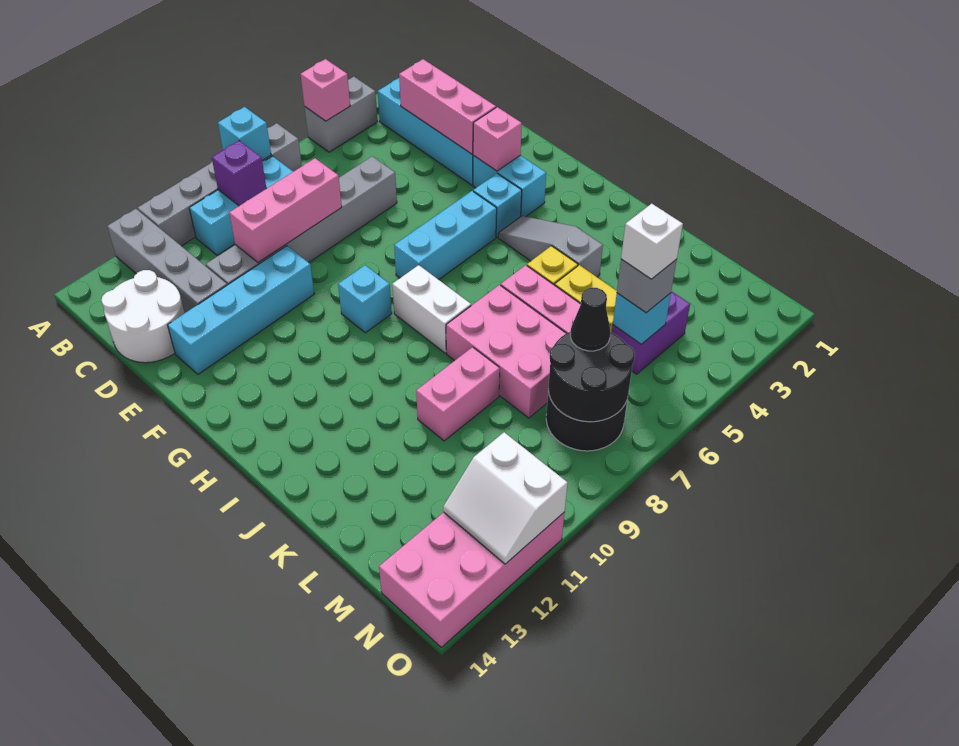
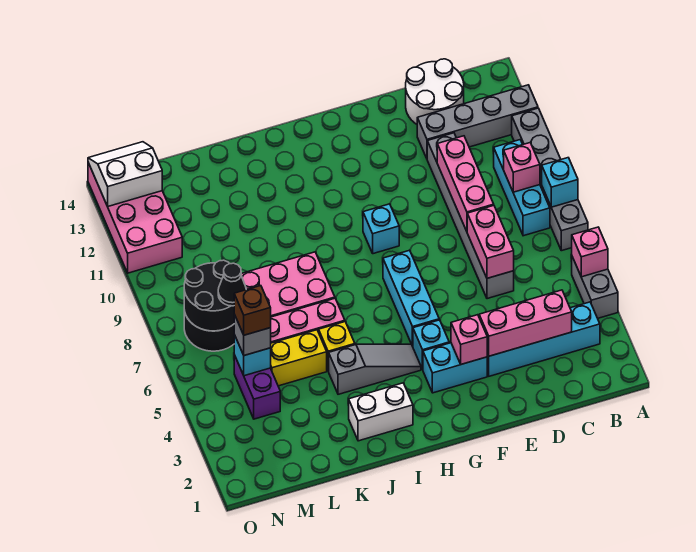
purple brick B9 level 2 -> pink brick B9 level 2
cyan brick E10:E13 level 1 -> none
white brick H8:I8 level 1 -> white brick I2:J2 level 1
pink brick K9:K10 level 1 -> pink brick D6:D7 level 2
white brick M5 level 4 -> brown brick M5 level 4
white slope N11:O12 level 2 top 11 -> white slope N13:O14 level 2 top 13

